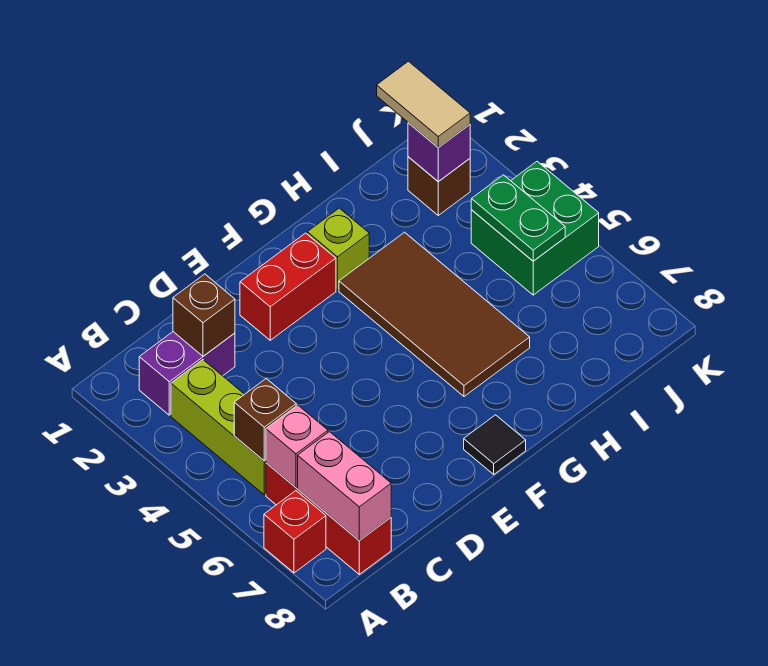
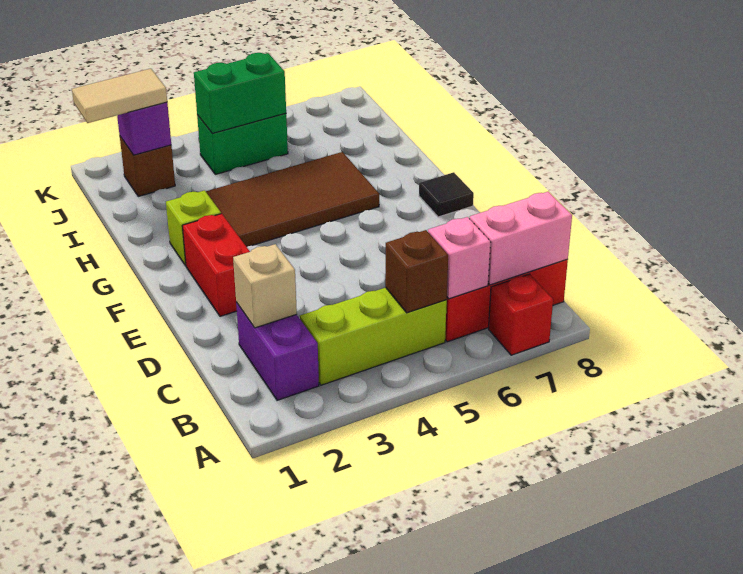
brown brick C2 level 2 -> tan brick C2 level 2
green brick J4:K5 level 1 -> green brick J4:J5 level 1
green plate J4:J5 level 2 -> green brick J4:J5 level 2

